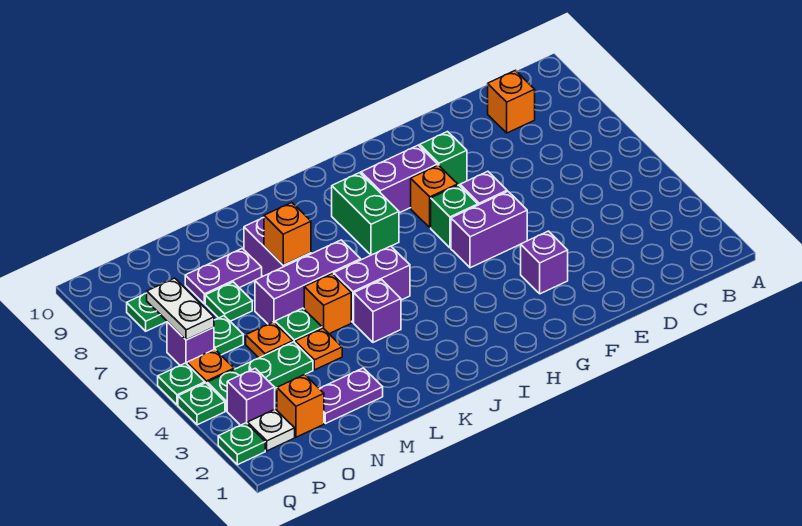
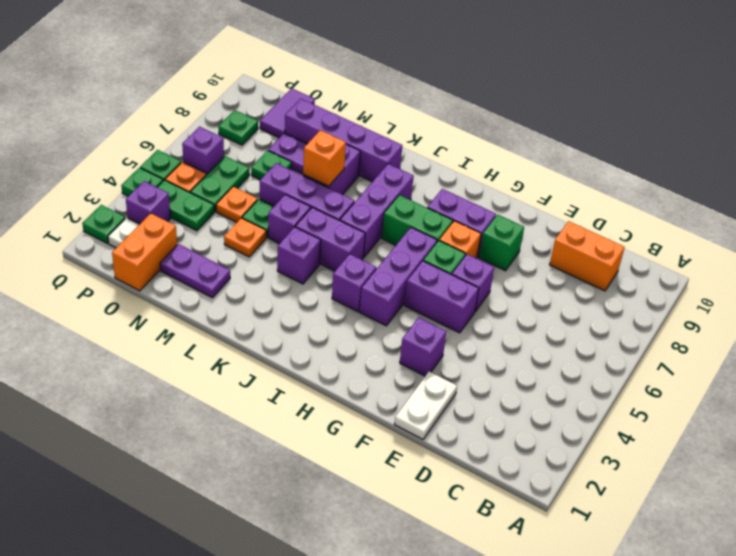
orange brick C9 level 1 -> orange brick C9:D9 level 1
none -> purple brick H4:H6 level 1
none -> purple brick I4 level 1
green brick I7:I8 level 1 -> green brick H7:I7 level 1
none -> purple brick J6:J8 level 1
none -> purple brick K9:N9 level 1
orange brick L5 level 1 -> purple brick L5 level 1
green plate N4:P4 level 1 -> green plate O4:P4 level 1
orange brick O2 level 1 -> orange brick O1:O2 level 1
green plate O6 level 1 -> green plate O5:O6 level 1
none -> purple tile O9:O10 level 1
white plate P6:P7 level 2 -> white plate E1:E2 level 1

